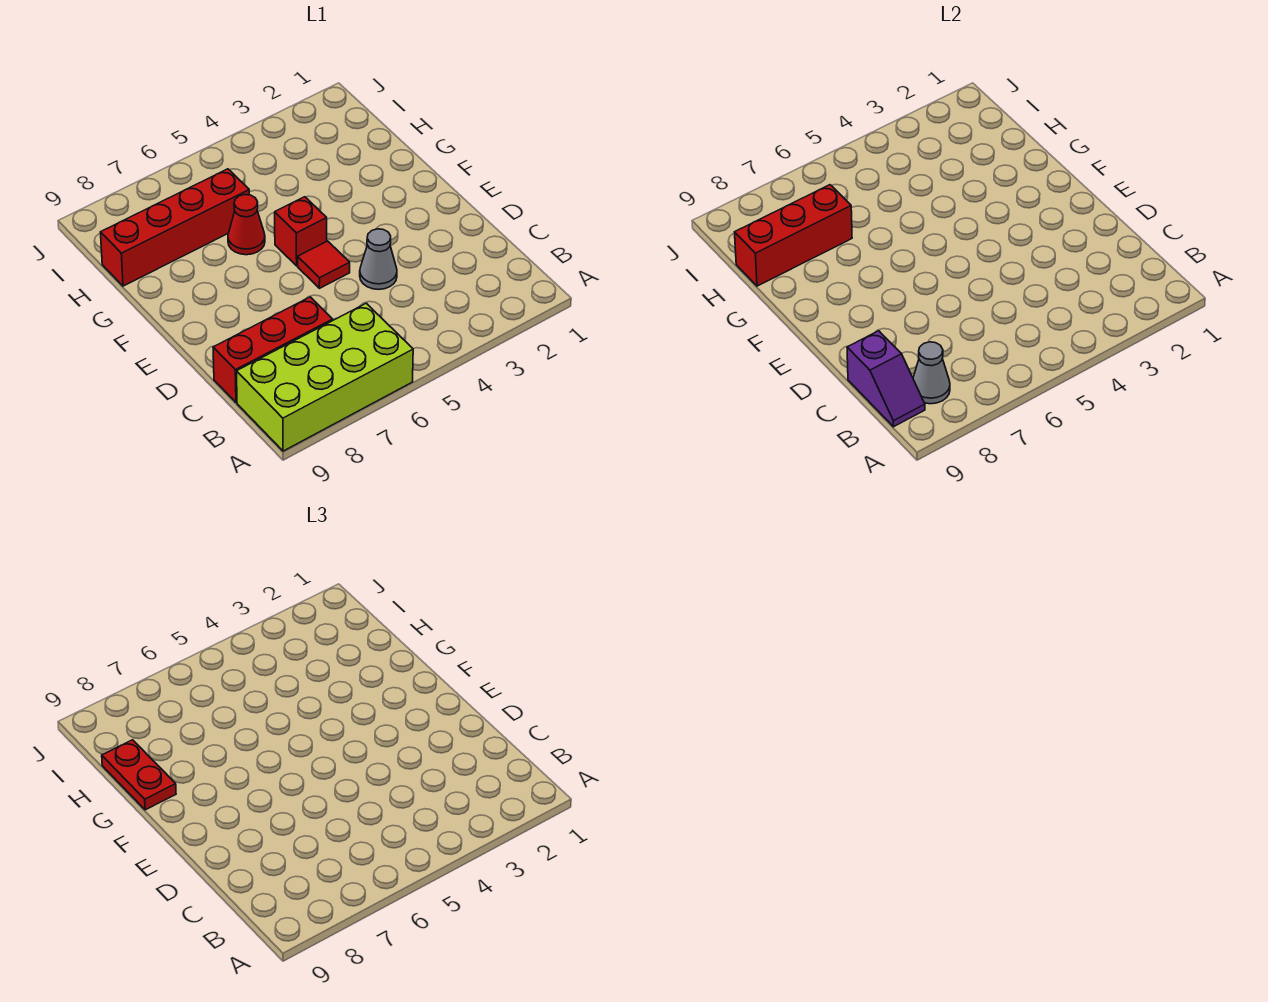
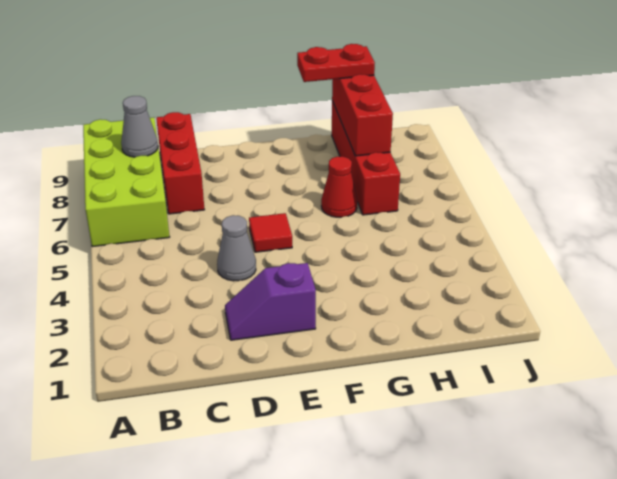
purple slope B9:C9 level 2 top C -> purple slope D2:E2 level 1 top E
red brick F5 level 1 -> none

